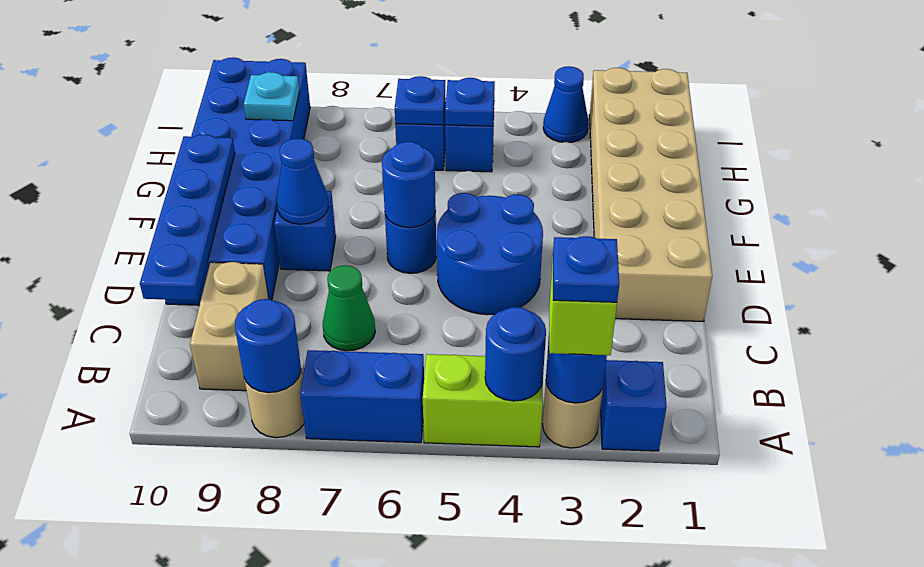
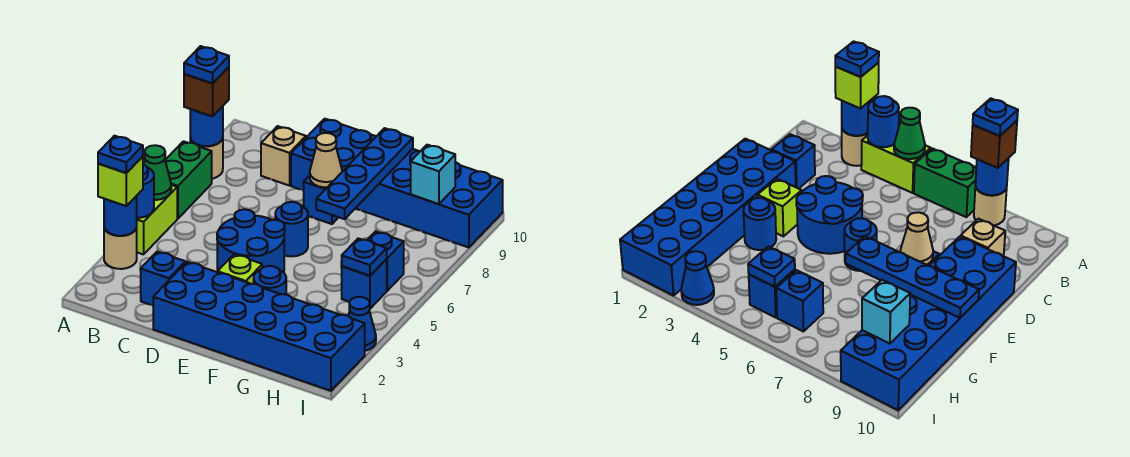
blue brick A2 level 1 -> blue brick C2 level 1
blue brick A6:A7 level 1 -> green brick A6:A7 level 1
none -> brown brick A8 level 3
tan brick B9:C9 level 1 -> tan brick C9 level 1
green cone C7 level 1 -> green cone A5 level 2
blue plate C10:F10 level 2 -> blue plate F7:F10 level 2
tan brick D1:I2 level 1 -> blue brick D1:I2 level 1
none -> lime brick E3 level 1
blue round brick E6 level 2 -> blue round brick F3 level 1
blue cone E8 level 2 -> tan cone E8 level 2
blue plate H6 level 2 -> blue plate A8 level 4
cyan plate H9 level 2 -> cyan brick H9 level 2

